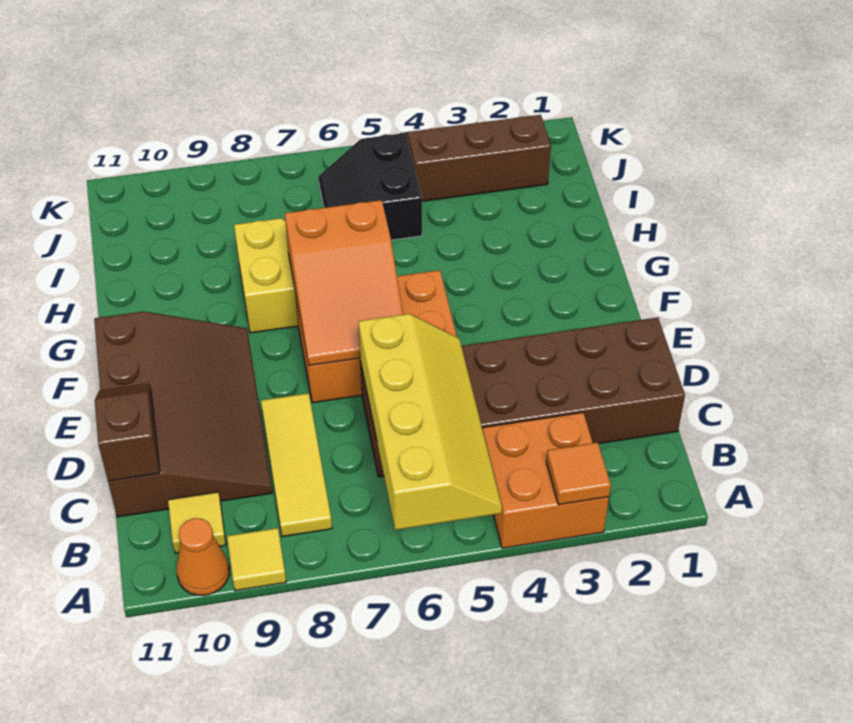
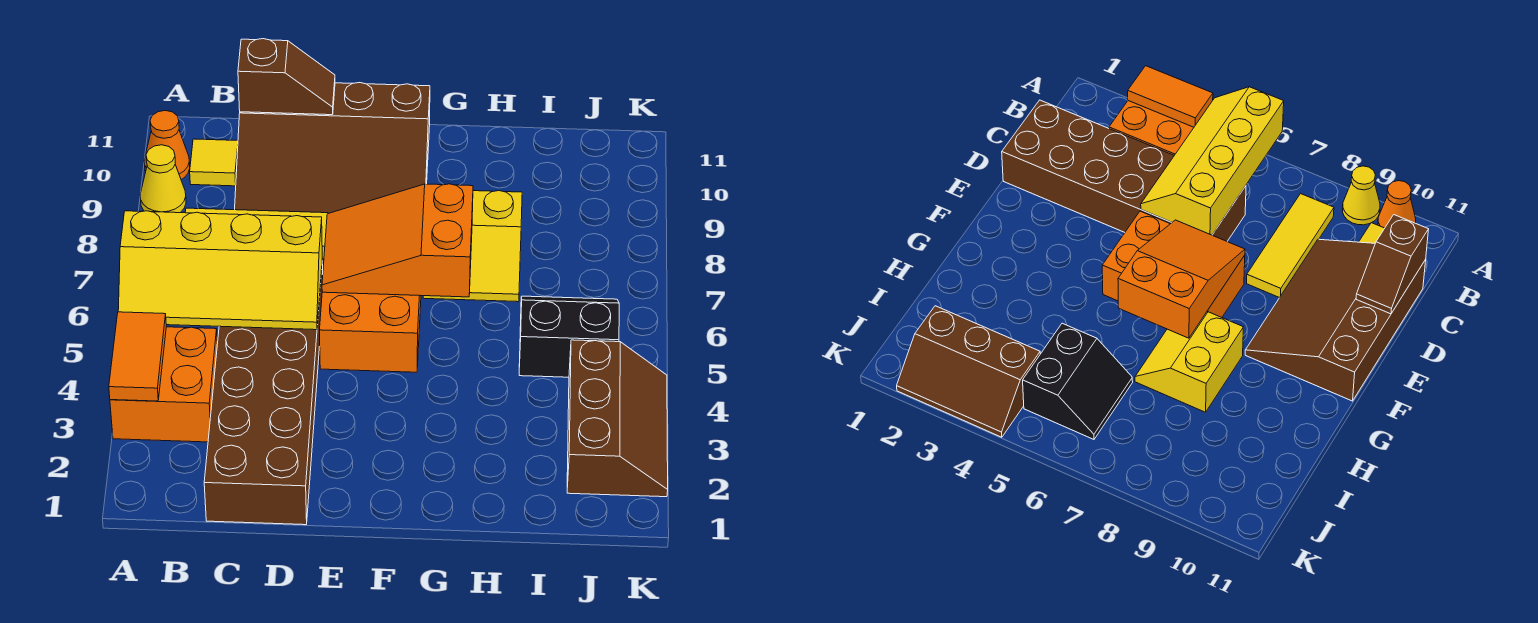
orange tile A3 level 2 -> orange tile A3:A4 level 2
yellow tile A9 level 1 -> yellow cone A9 level 1

